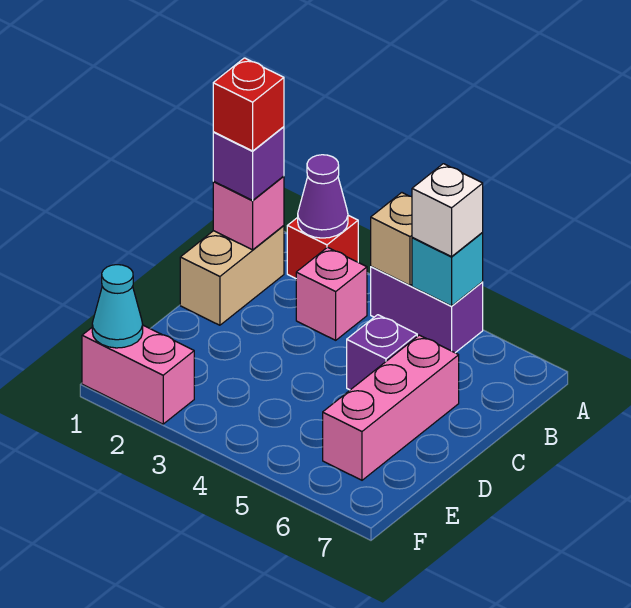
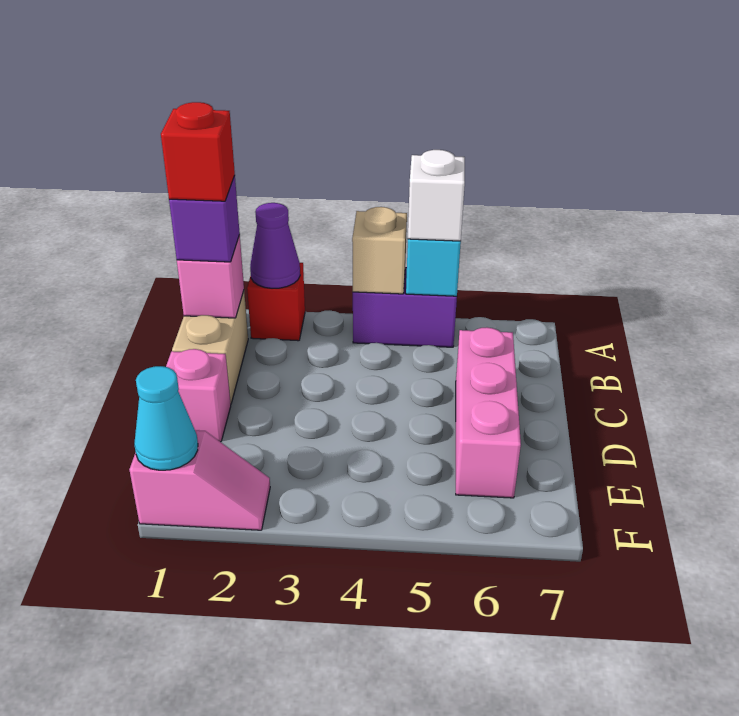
pink brick B3 level 1 -> pink brick D1 level 1
purple brick C5 level 1 -> none
pink brick F1:F2 level 1 -> pink slope F1:F2 level 1 top 1

